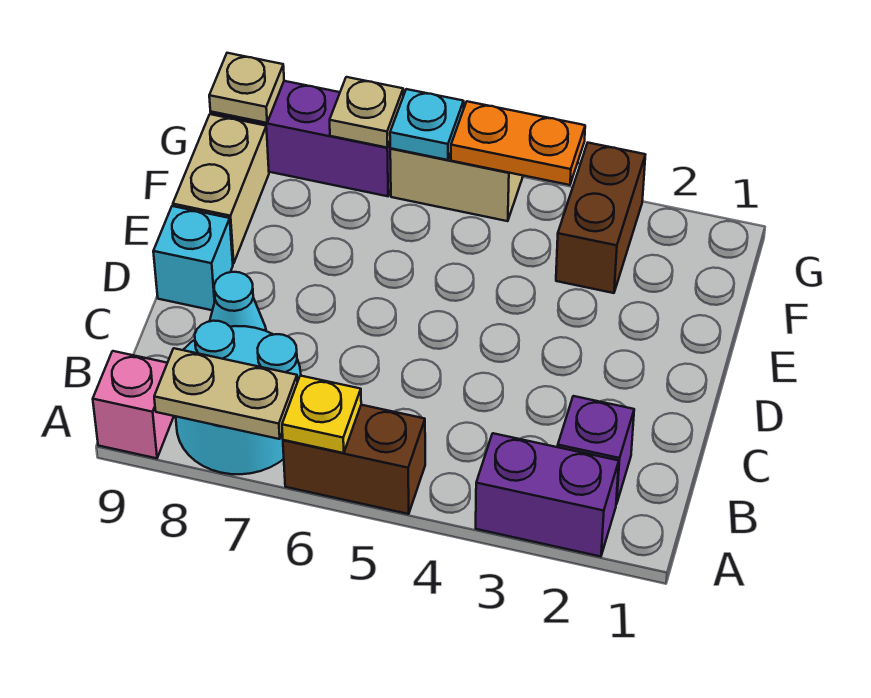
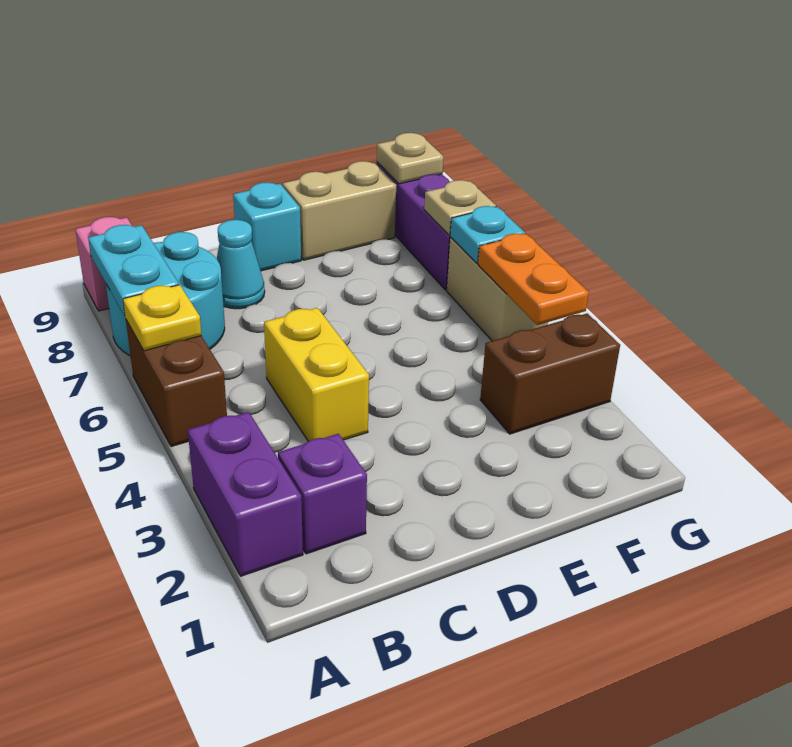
tan plate A7:A8 level 2 -> cyan plate A7:A8 level 2
none -> yellow brick C4:C5 level 1

